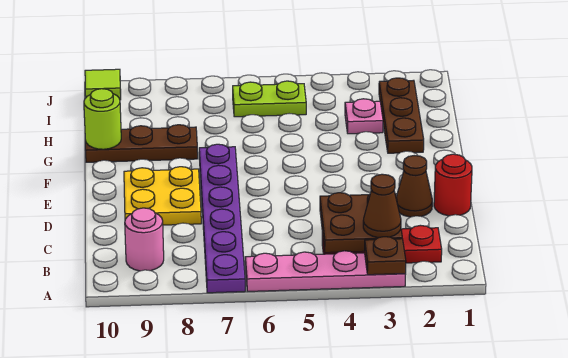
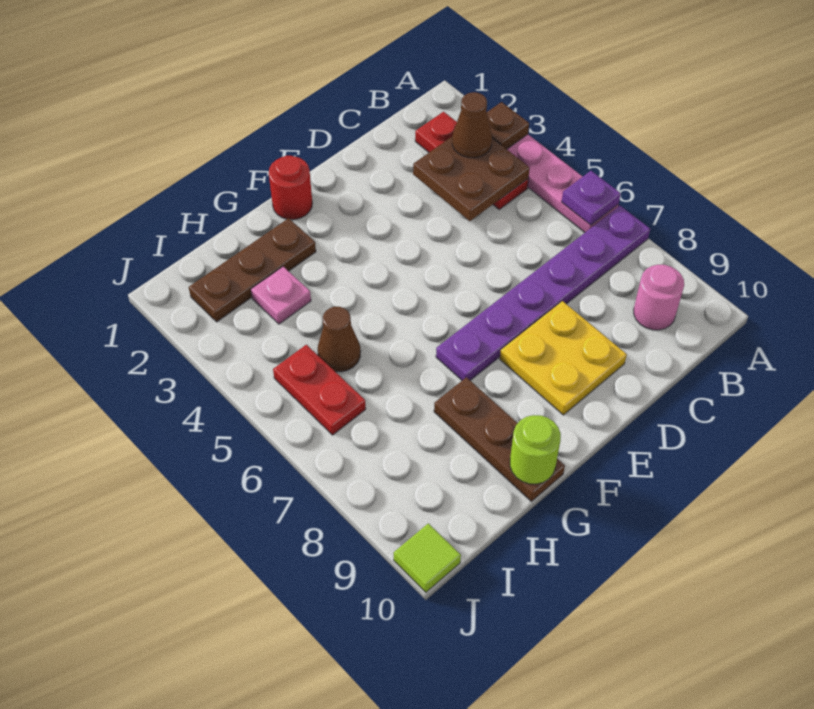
none -> purple plate A6 level 2
red round brick D1 level 1 -> red round brick F1 level 1
brown cone D2 level 1 -> brown cone H5 level 1
lime plate I5:I6 level 1 -> red plate I5:I6 level 1

